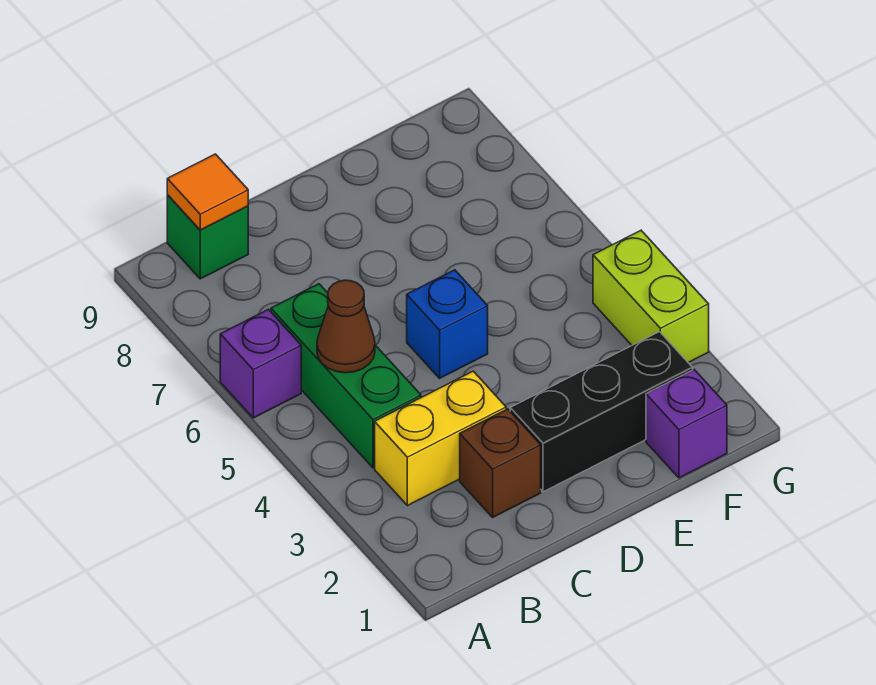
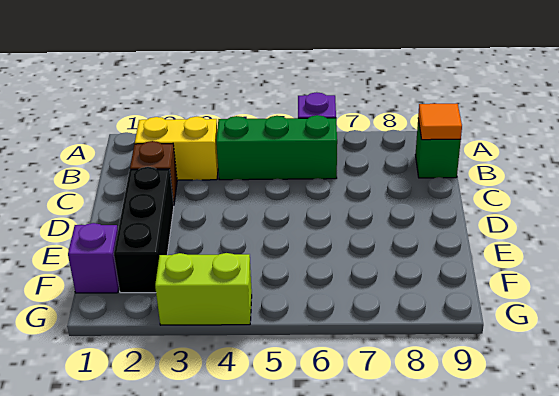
yellow brick B3:C3 level 1 -> yellow brick B2:B3 level 1
brown cone B5 level 2 -> none
blue brick D5 level 1 -> none

